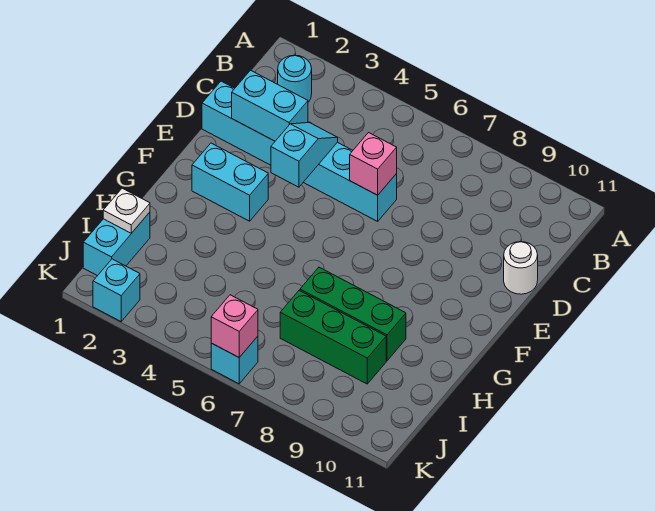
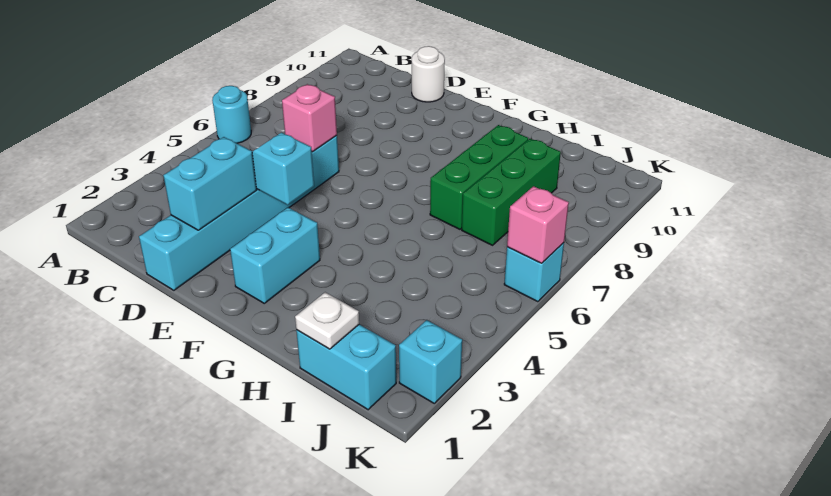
cyan round brick B2 level 1 -> cyan round brick A6 level 1

